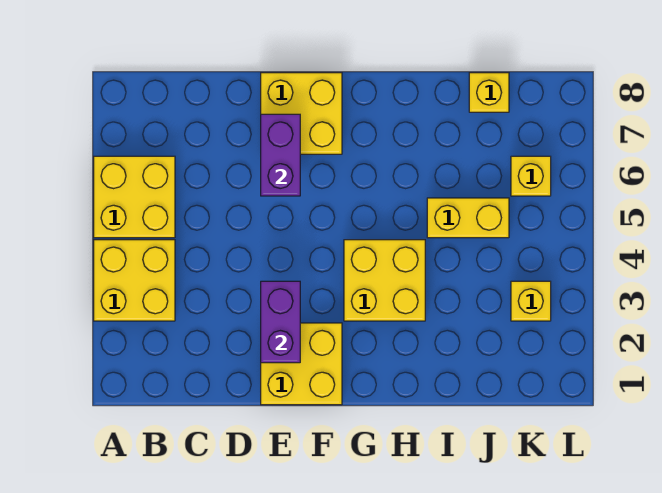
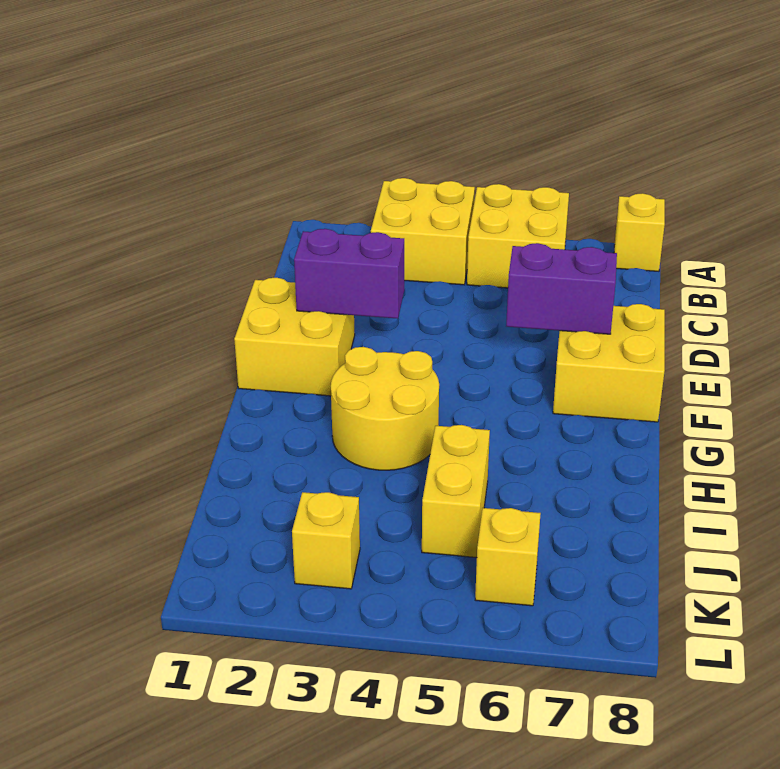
yellow brick G3:H4 level 1 -> yellow round brick G3:H4 level 1
yellow brick J8 level 1 -> yellow brick A8 level 1

